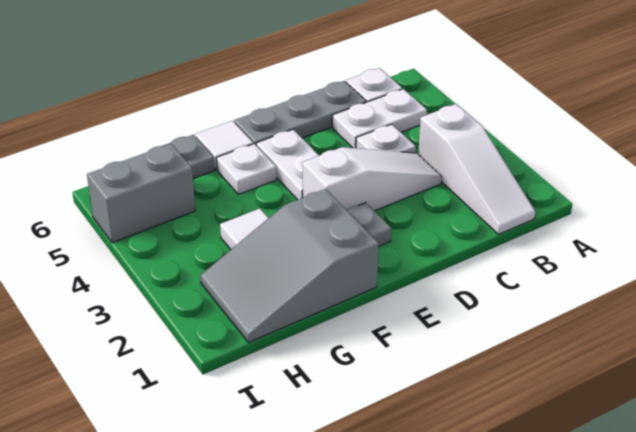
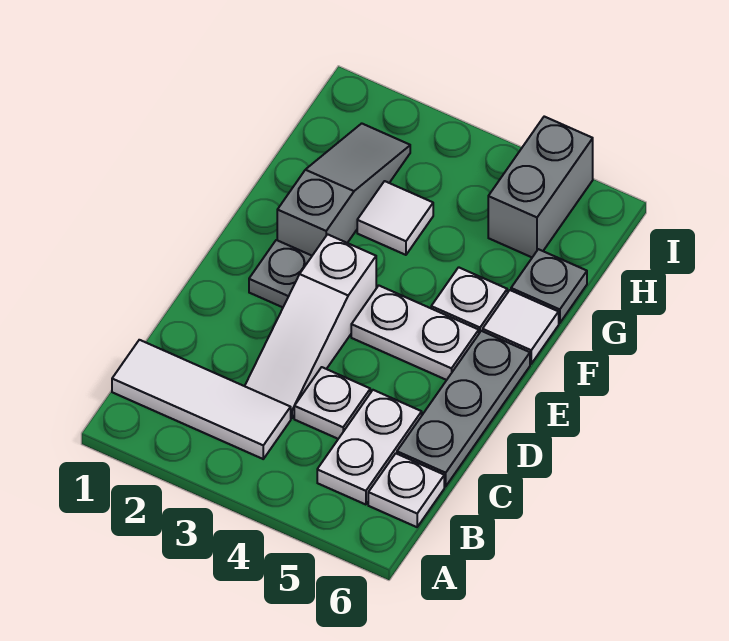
white slope B1:B3 level 1 top 3 -> white tile B1:B3 level 1
grey slope F1:H2 level 1 top F -> grey slope F2:H2 level 1 top F

